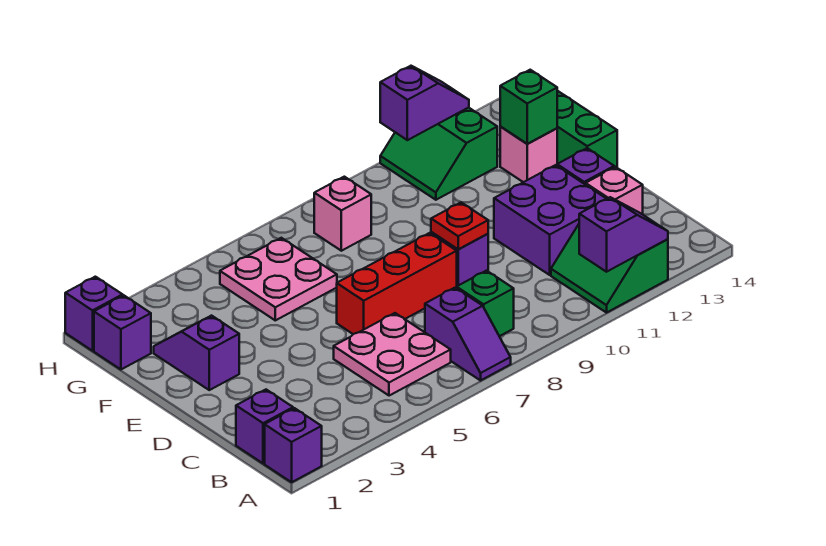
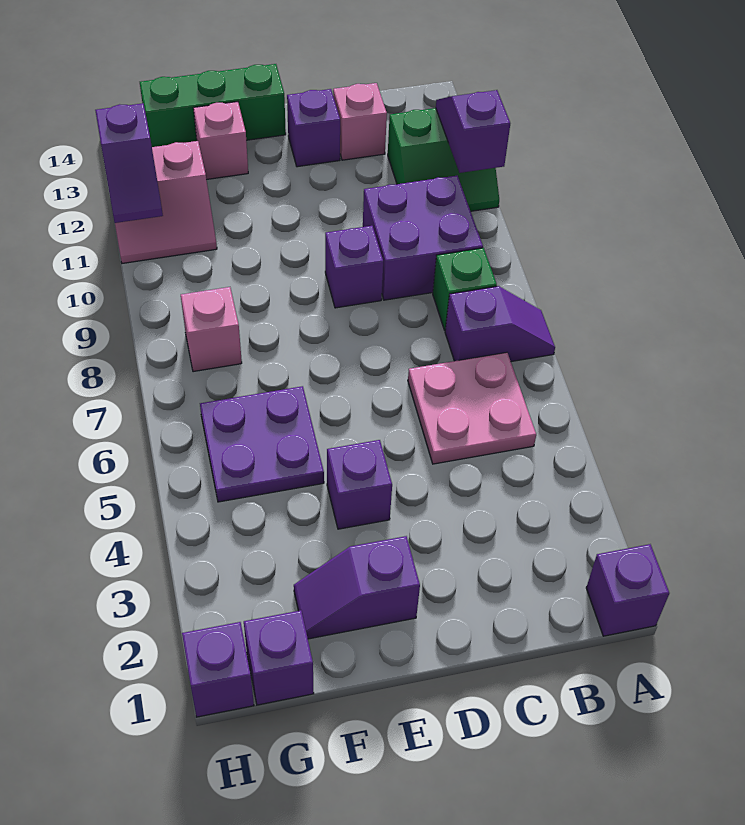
purple brick B1 level 1 -> purple brick E4 level 1
purple brick C11:D12 level 1 -> purple brick B9:C10 level 1
red brick D6:D8 level 1 -> none
red plate D9 level 2 -> none
pink plate F5:G6 level 1 -> purple plate F5:G6 level 1
green brick F13 level 2 -> none
green slope G11:H12 level 1 top 12 -> pink slope G11:H12 level 1 top 12
purple slope H11:H12 level 2 top 11 -> purple slope H11:H12 level 2 top 12

